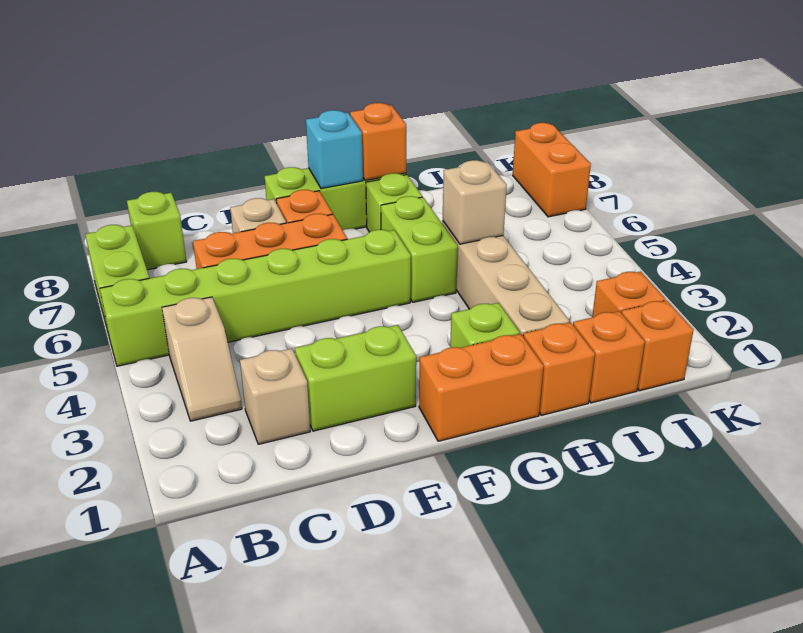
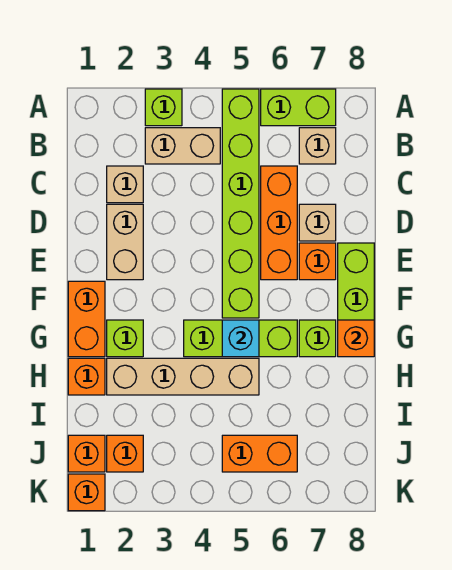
tan slope B3:B4 level 1 top 4 -> tan brick B3:B4 level 1
lime brick B8 level 1 -> lime brick A3 level 1
lime brick D2:E2 level 1 -> tan brick D2:E2 level 1
cyan brick F8 level 2 -> cyan brick G5 level 2
lime brick G5:G6 level 1 -> lime brick G4:G6 level 1
tan brick H5 level 2 -> tan brick B7 level 1
orange brick I1 level 1 -> orange brick K1 level 1
orange brick K7:K8 level 1 -> orange brick J5:J6 level 1

